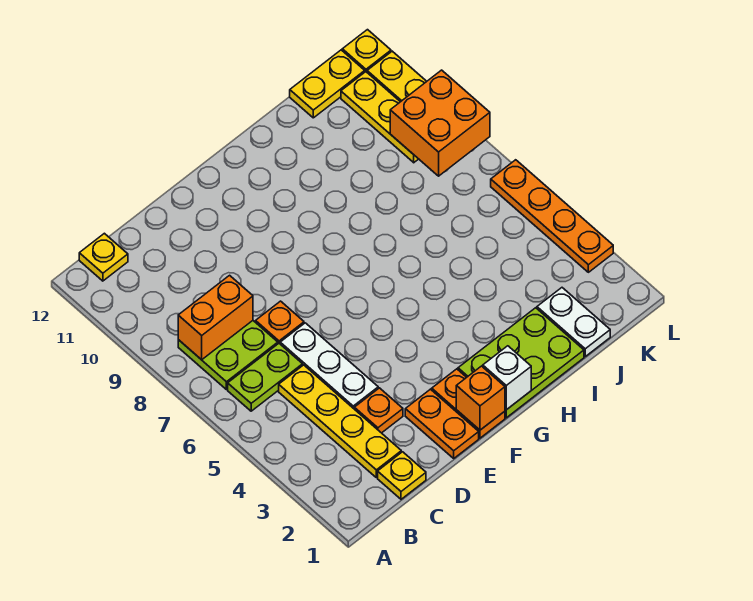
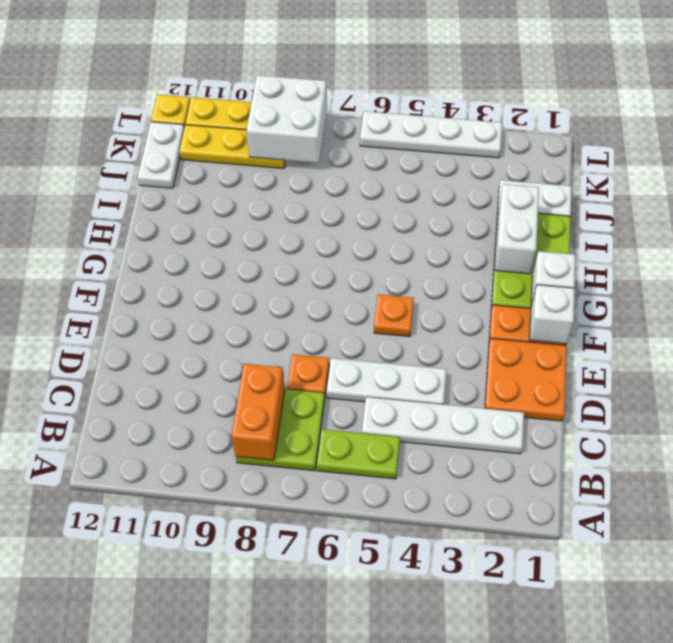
lime plate B6:C6 level 1 -> lime plate B5:B6 level 1
yellow plate B12 level 1 -> none
yellow plate C1 level 1 -> none
yellow plate C2:C5 level 1 -> white plate C2:C5 level 1
orange plate D3 level 1 -> orange plate F5 level 1
orange plate E1:E2 level 1 -> orange plate D1:E2 level 1
orange brick F1 level 2 -> white brick F1 level 2
none -> white brick H2:I2 level 2
yellow plate J12:K12 level 1 -> white plate J12:K12 level 1
orange brick K8:L9 level 2 -> white brick K8:L9 level 2
orange plate L3:L6 level 1 -> white plate L3:L6 level 1

